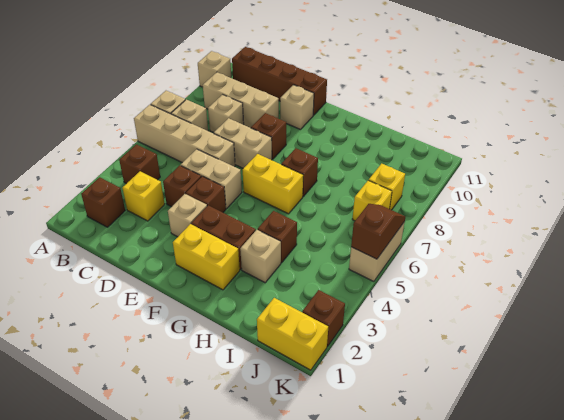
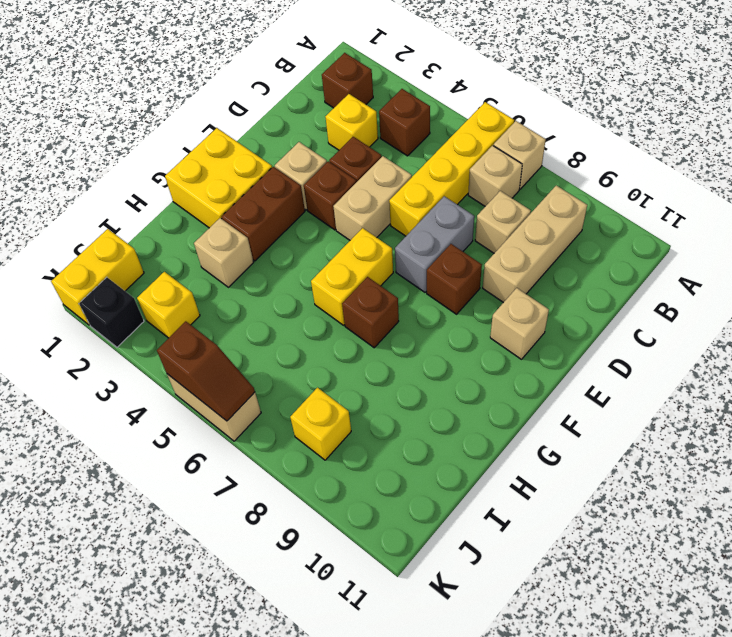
tan brick A6:D6 level 1 -> yellow brick A6:D6 level 1
tan brick A10 level 1 -> none
brown brick B11:E11 level 1 -> none
tan brick D7:E7 level 1 -> grey brick D7:E7 level 1
yellow brick F2:G2 level 1 -> yellow brick F1:G2 level 1
brown brick H4 level 1 -> none
yellow brick J7 level 1 -> yellow brick J3 level 1
brown brick K2 level 1 -> black brick K2 level 1

